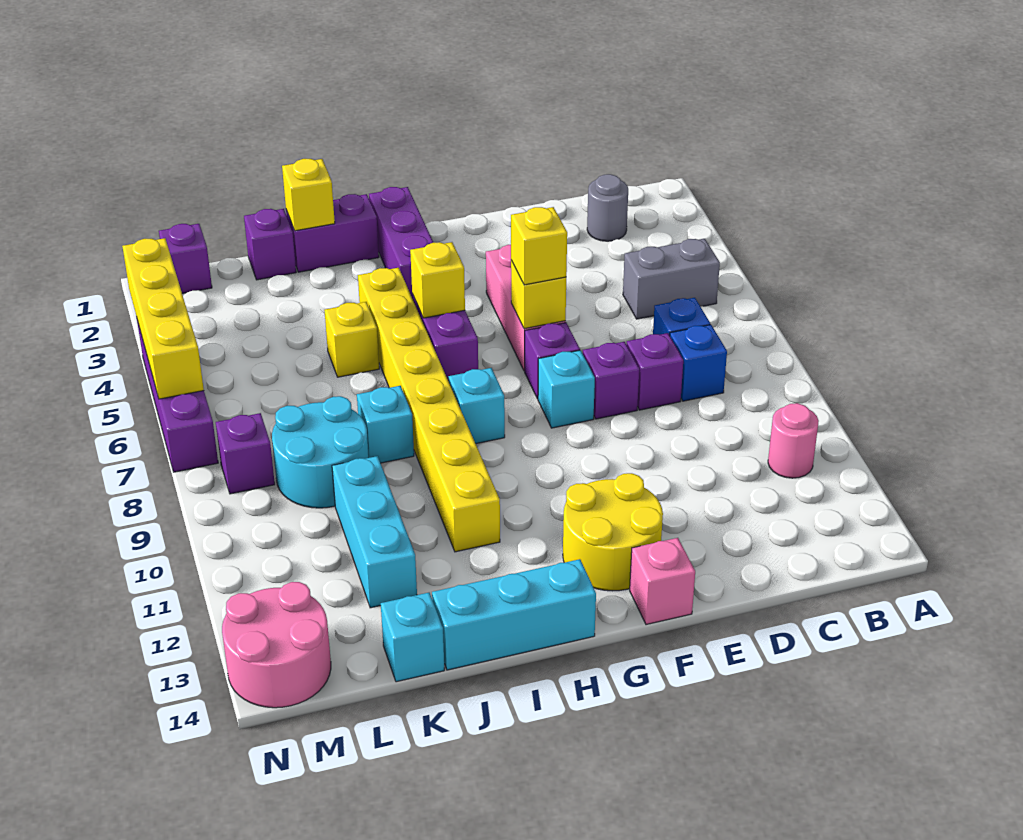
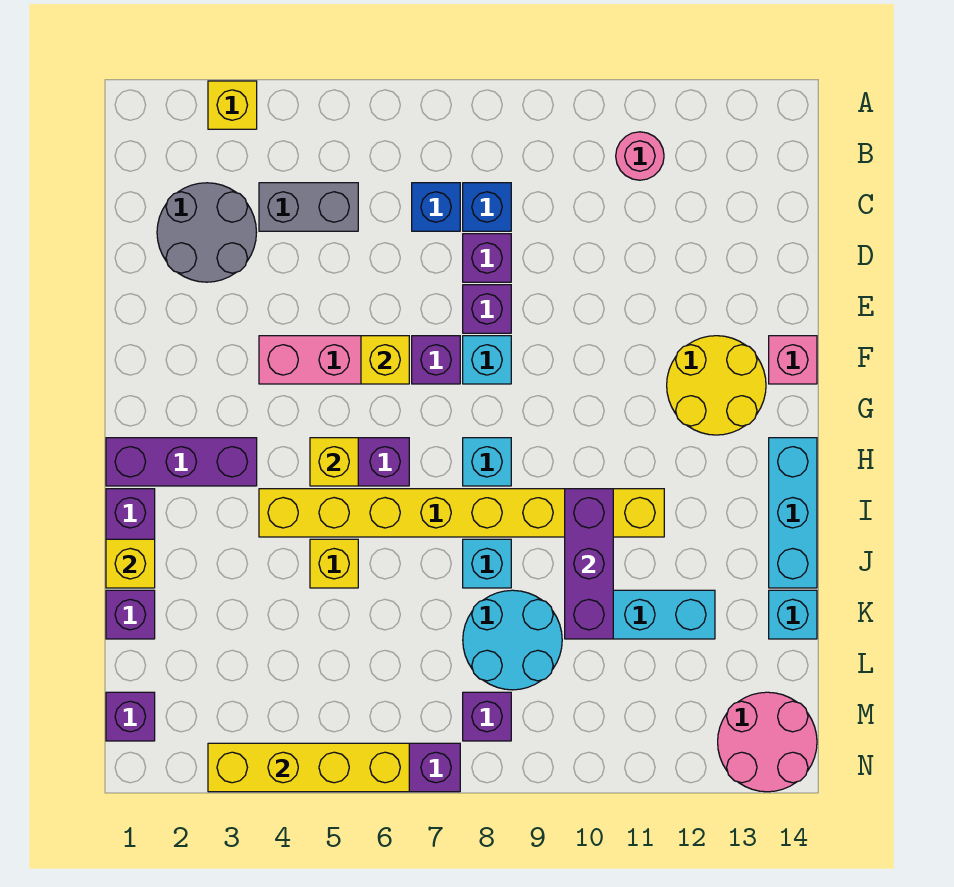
grey brick B5:C5 level 1 -> grey brick C4:C5 level 1
grey round brick C2 level 1 -> grey round brick C2:D3 level 1
yellow brick F6 level 3 -> yellow brick A3 level 1
none -> purple brick I10:K10 level 2

